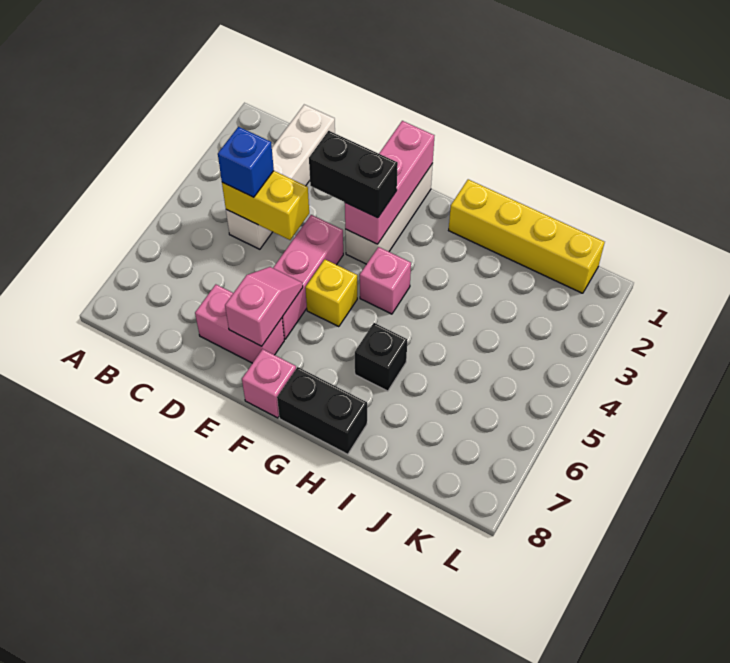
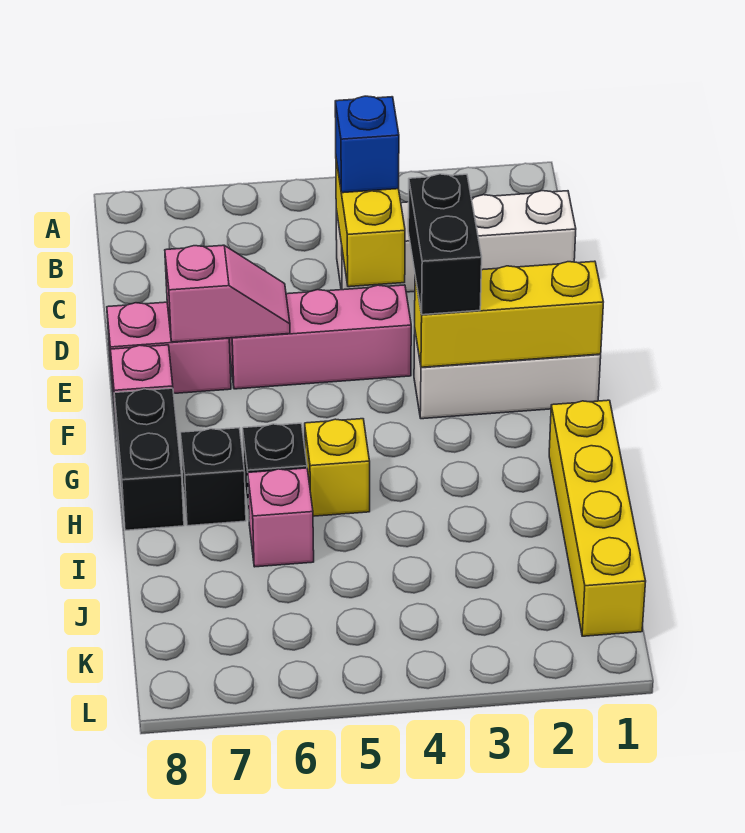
pink brick D7:E7 level 1 -> pink brick E7:E8 level 1
pink brick F1:F3 level 2 -> yellow brick F1:F3 level 2
yellow brick F5 level 1 -> yellow brick H5 level 1
pink brick G4 level 1 -> pink brick I6 level 1
none -> black brick H7 level 1

